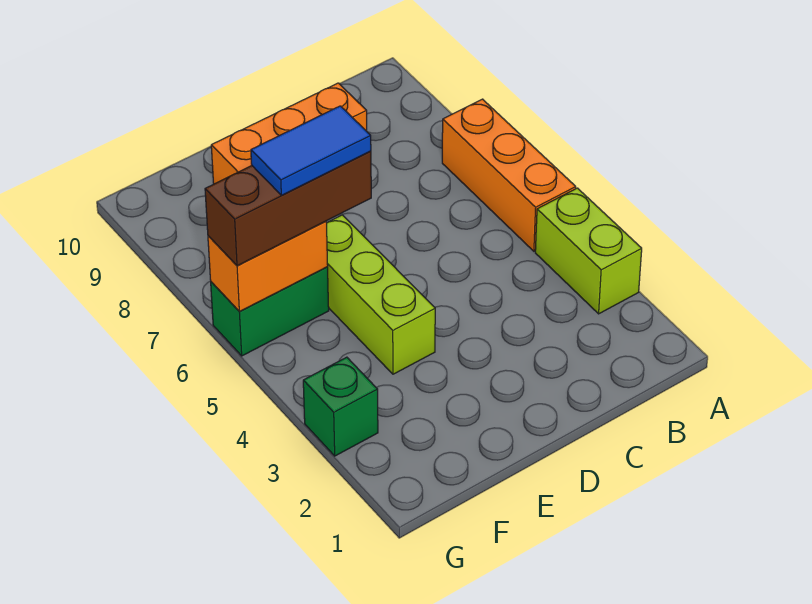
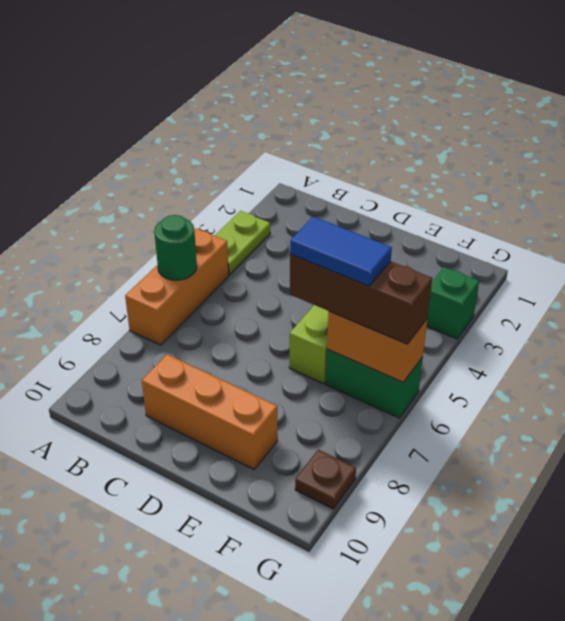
lime brick A3:A4 level 1 -> lime plate A3:A4 level 1
none -> green round brick A6 level 2
none -> brown plate G9 level 1

